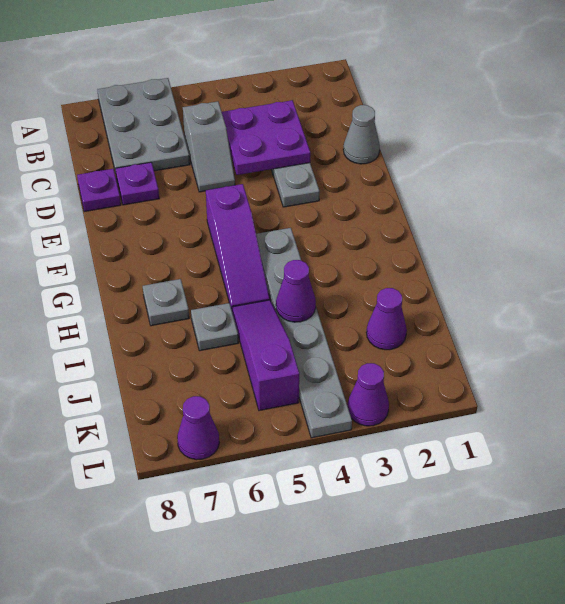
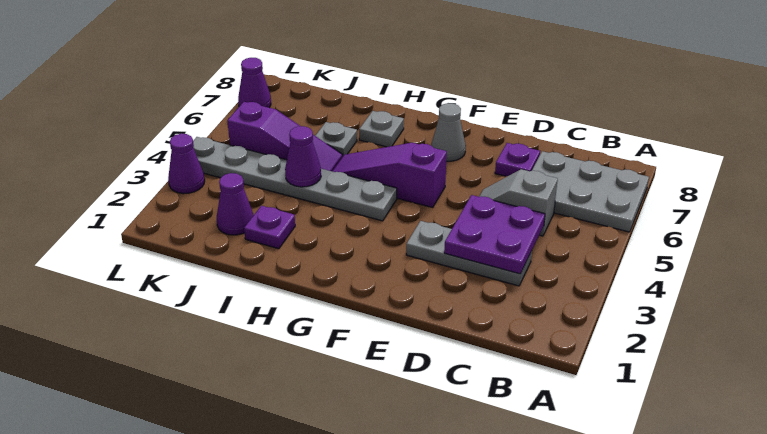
grey cone D1 level 1 -> grey cone F7 level 1
purple plate D8 level 1 -> purple plate I2 level 1

